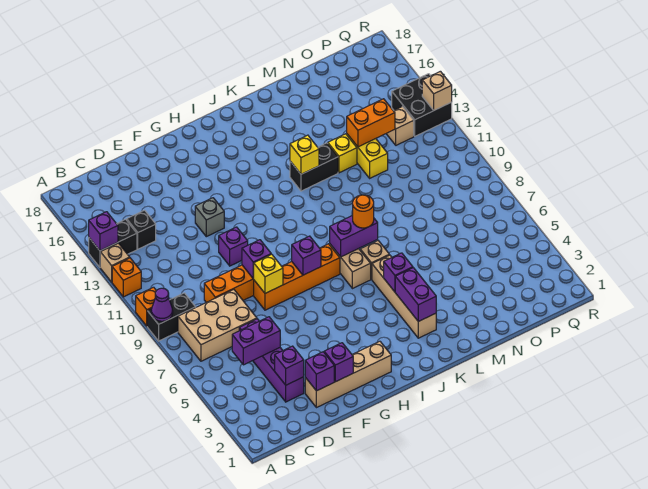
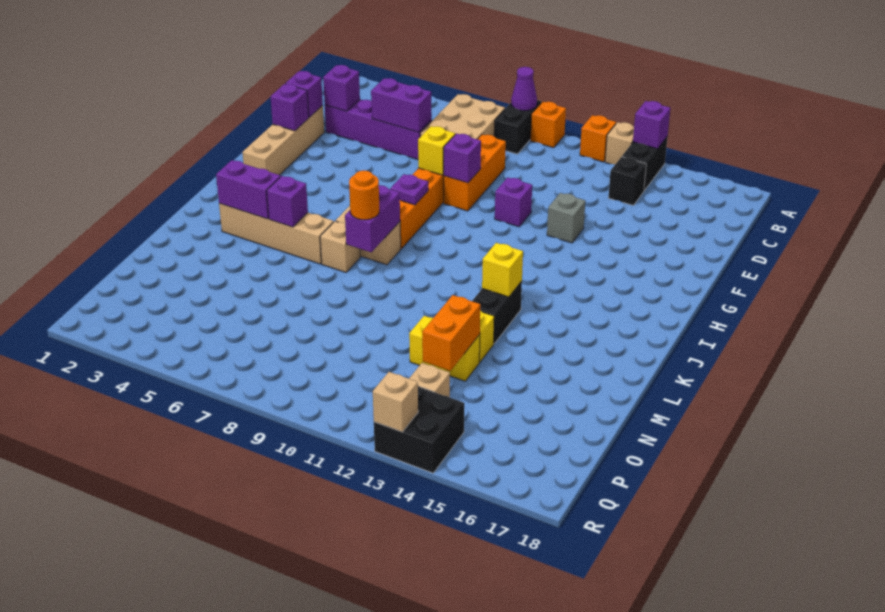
purple brick C5:D5 level 2 -> purple brick D5:D6 level 2
purple brick H8 level 2 -> purple plate H8 level 2

